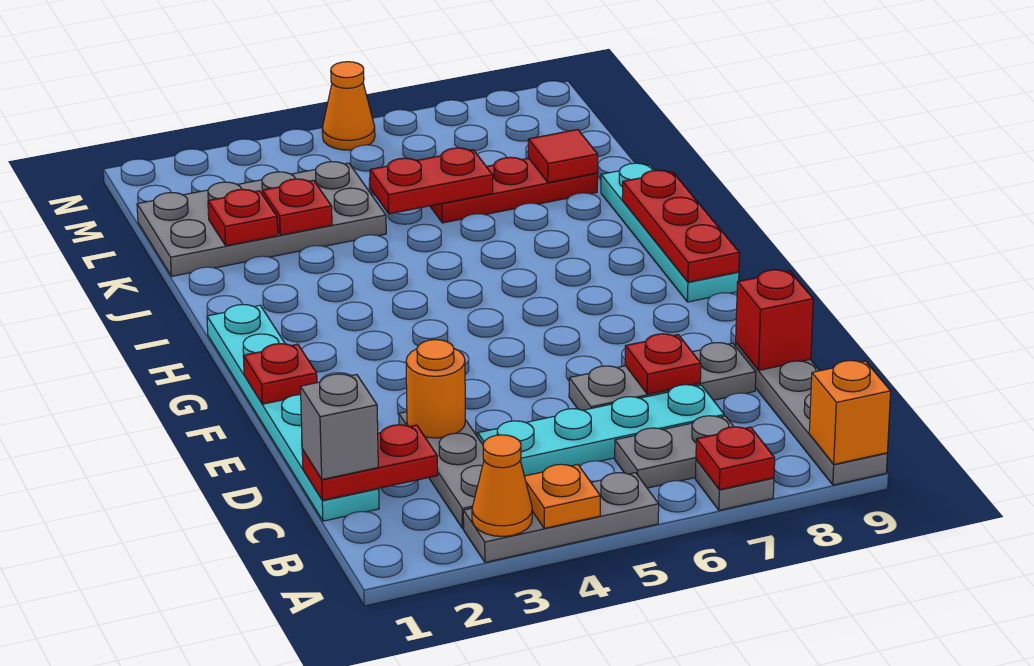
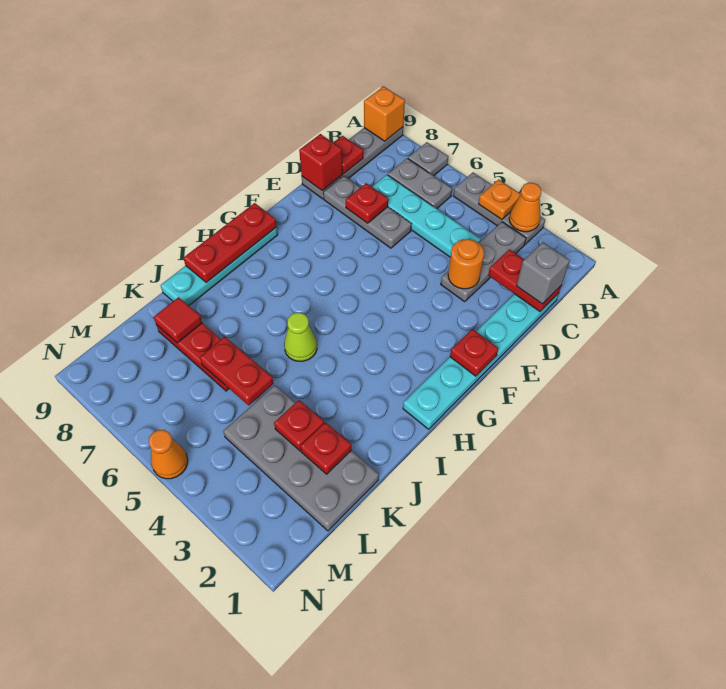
red plate A7 level 2 -> red plate C9 level 2
none -> lime cone I5 level 1

